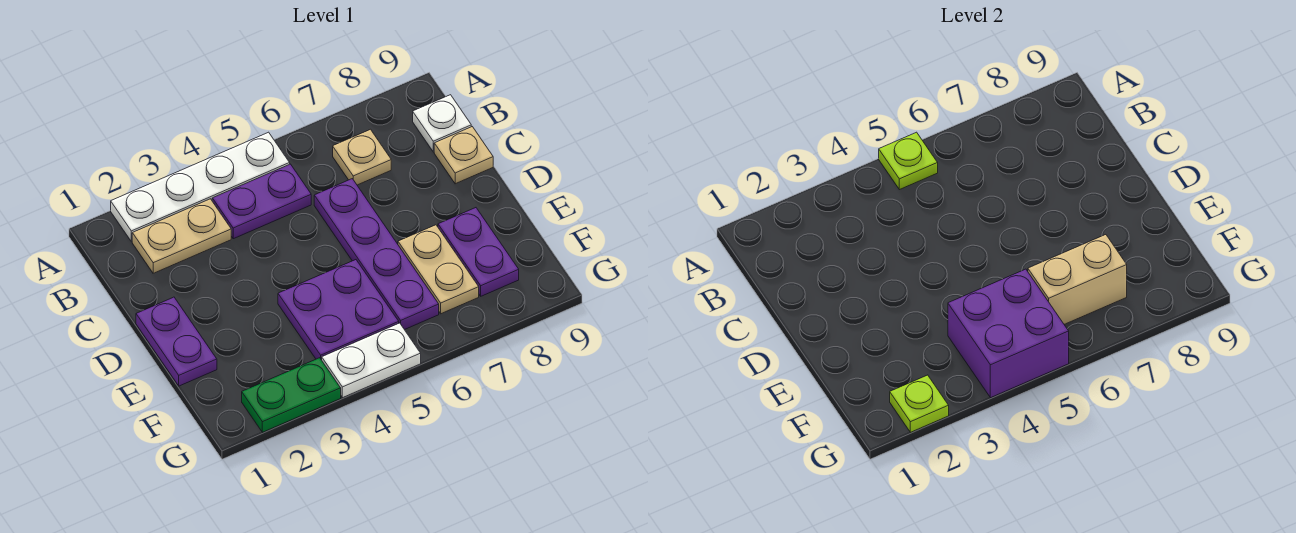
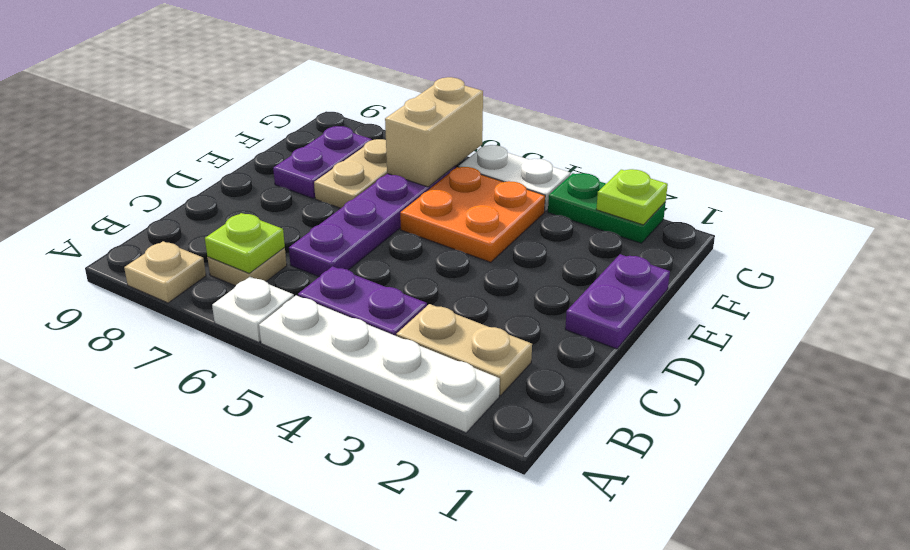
lime plate A5 level 2 -> lime plate B7 level 2
white plate B9 level 1 -> white plate A6 level 1
tan plate C9 level 1 -> tan plate A8 level 1
purple plate E4:F5 level 1 -> orange plate E4:F5 level 1
purple brick F4:G5 level 2 -> none
tan brick F6:F7 level 2 -> tan brick F6:G6 level 2

